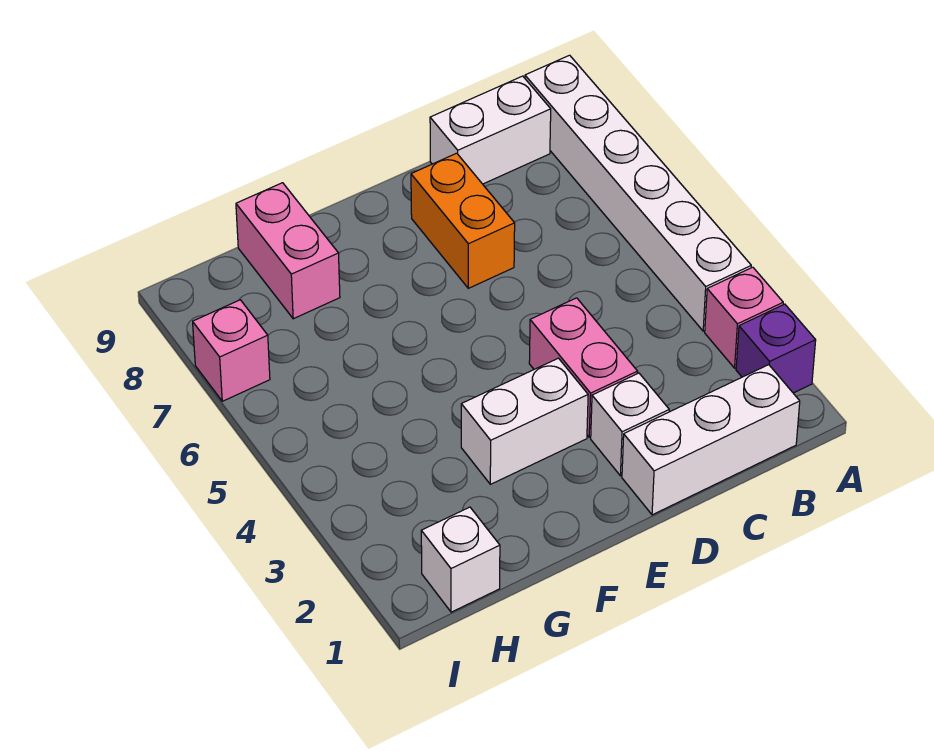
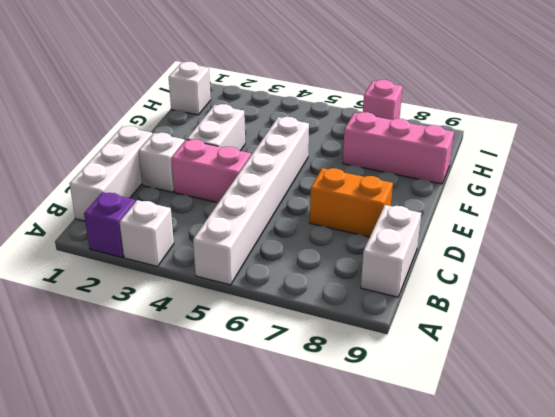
pink brick A3 level 1 -> white brick A3 level 1
white brick A4:A9 level 1 -> white brick A5:F5 level 1
pink brick G8:G9 level 1 -> pink brick G7:G9 level 1

